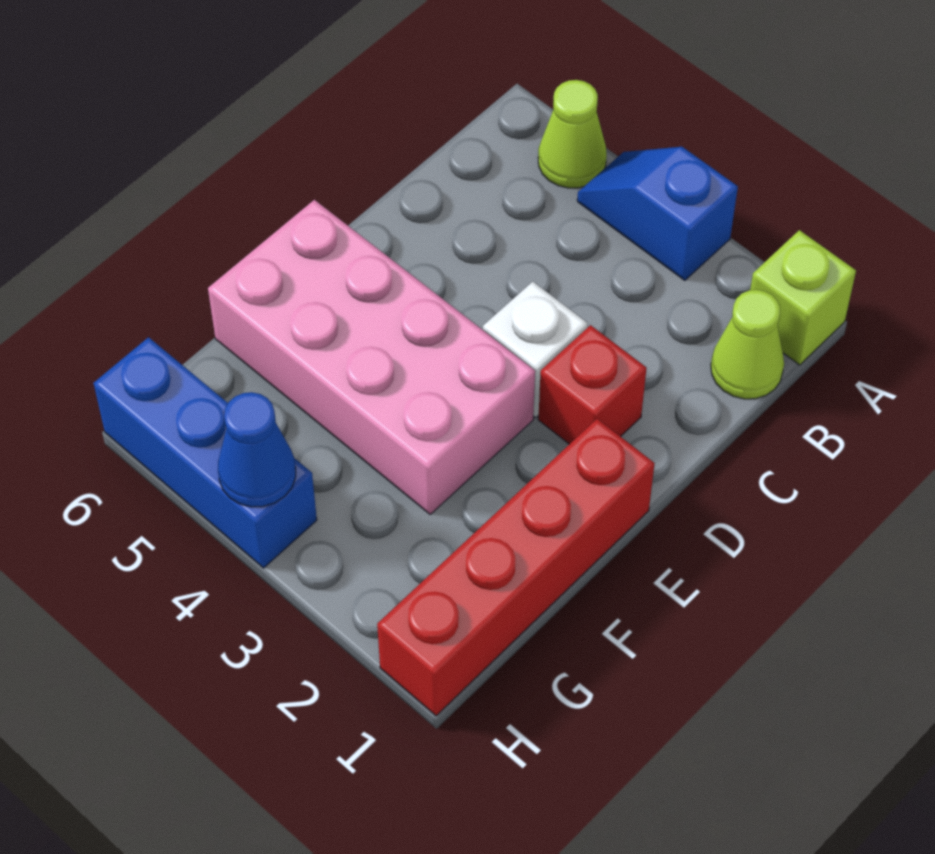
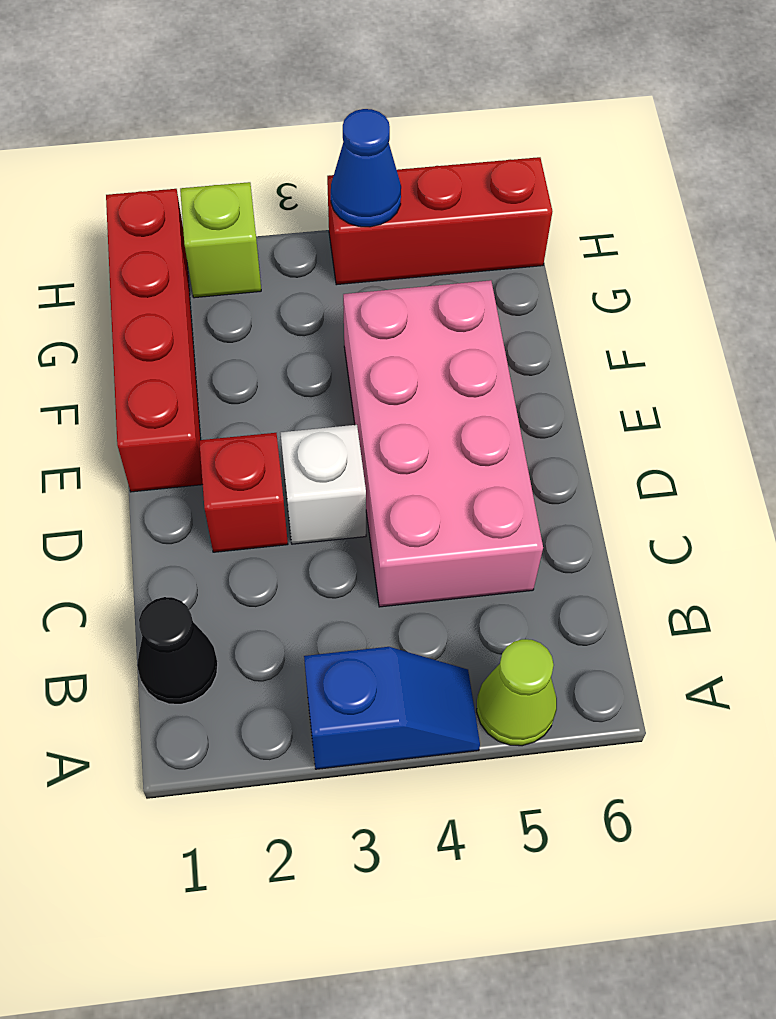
lime brick A1 level 1 -> lime brick H2 level 1
lime cone B1 level 1 -> black cone B1 level 1
pink brick E3:F6 level 1 -> pink brick C4:F5 level 1
blue brick H4:H6 level 1 -> red brick H4:H6 level 1

